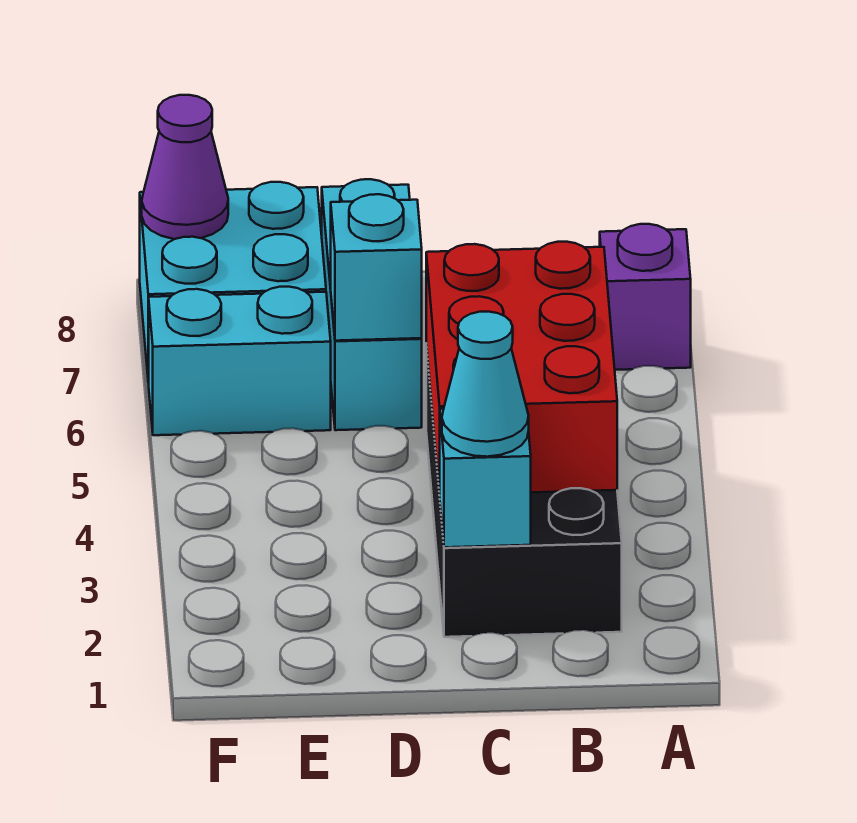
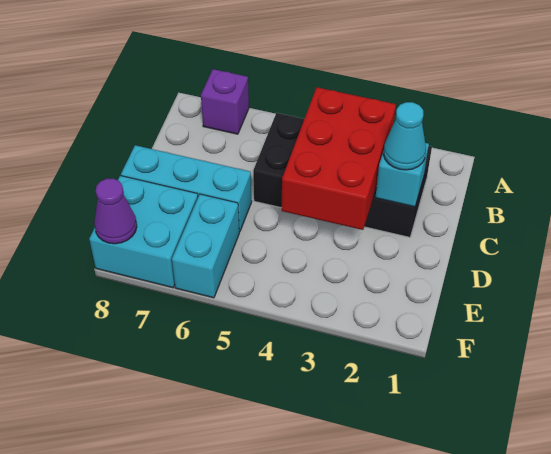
red brick B3:C5 level 2 -> red brick B3:D4 level 2
cyan brick D6 level 2 -> none

